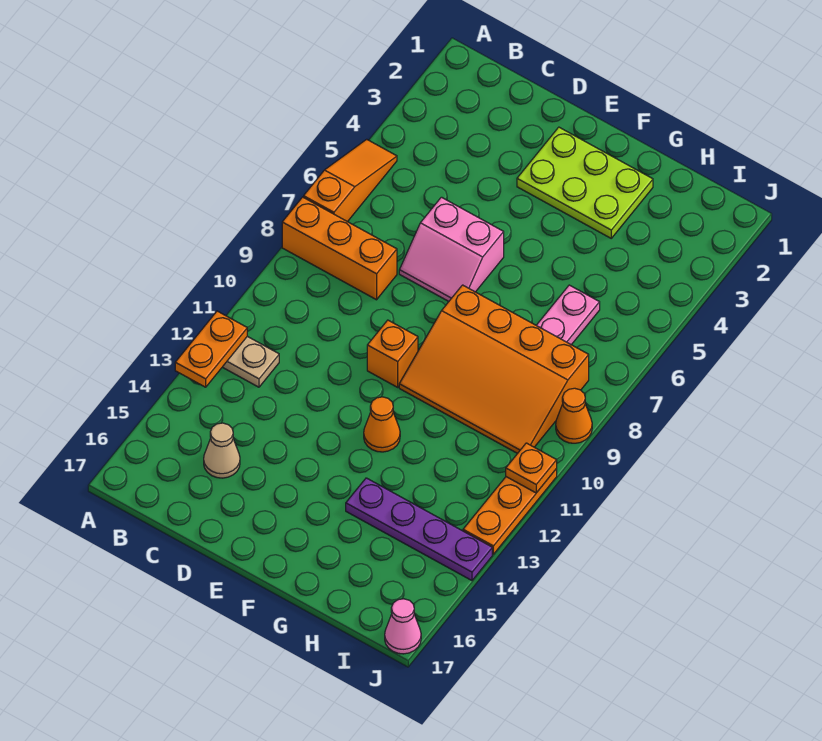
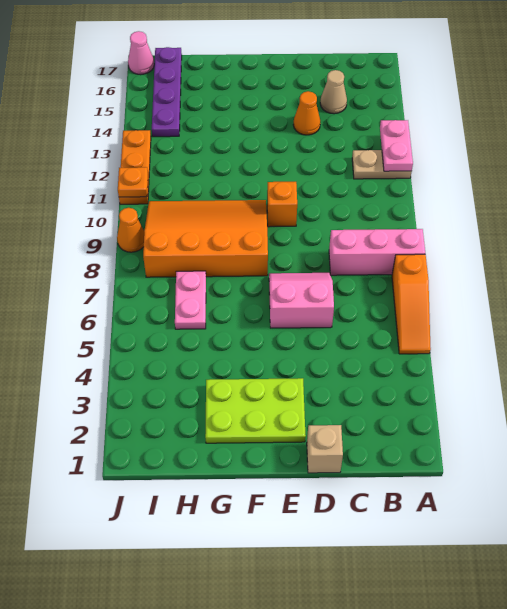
orange brick A8:C8 level 1 -> pink brick A8:C8 level 1
orange plate A12:A13 level 2 -> pink plate A12:A13 level 2
none -> tan brick D1 level 1
orange cone F12 level 1 -> orange cone D14 level 1
purple plate G14:J14 level 1 -> purple plate I14:I17 level 1

